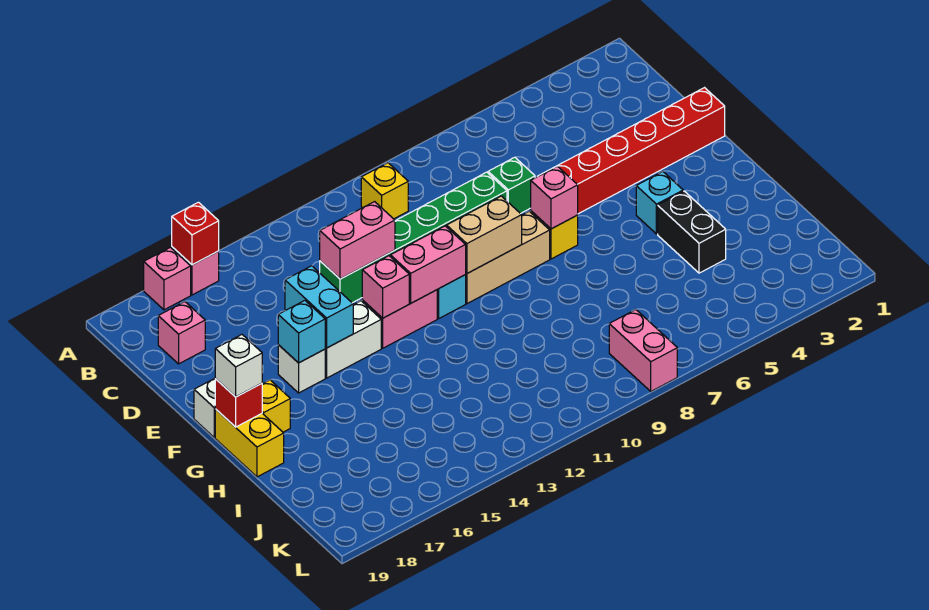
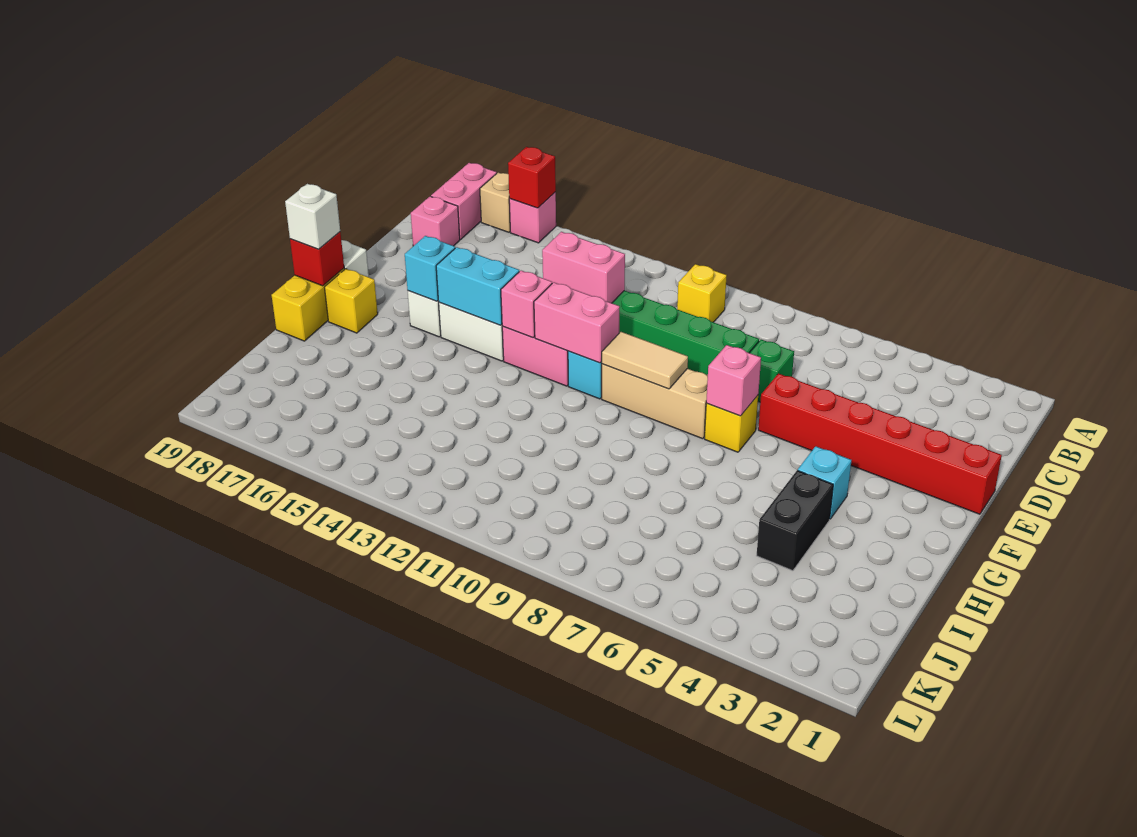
pink brick A17 level 1 -> tan brick A17 level 1
cyan brick E15:F15 level 2 -> cyan brick F14:F15 level 2
tan brick F9:F10 level 2 -> tan tile F9:F10 level 2
pink brick K8:L8 level 1 -> pink brick A18:B18 level 1

